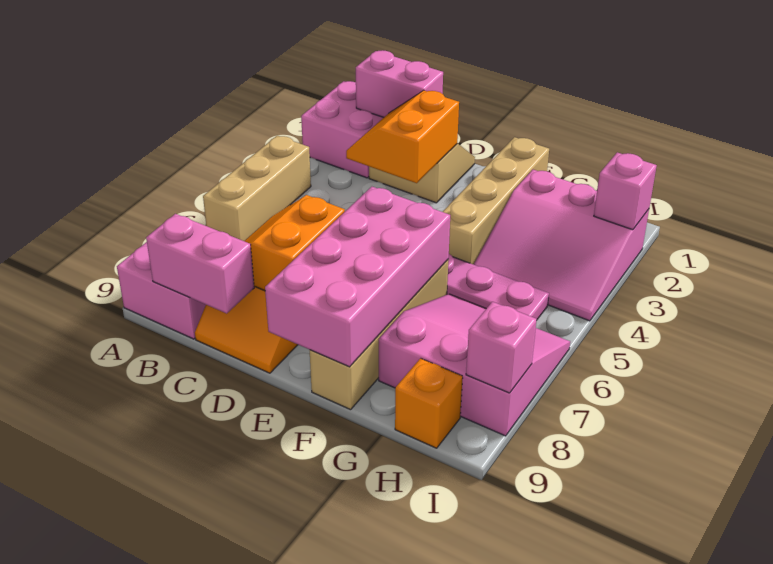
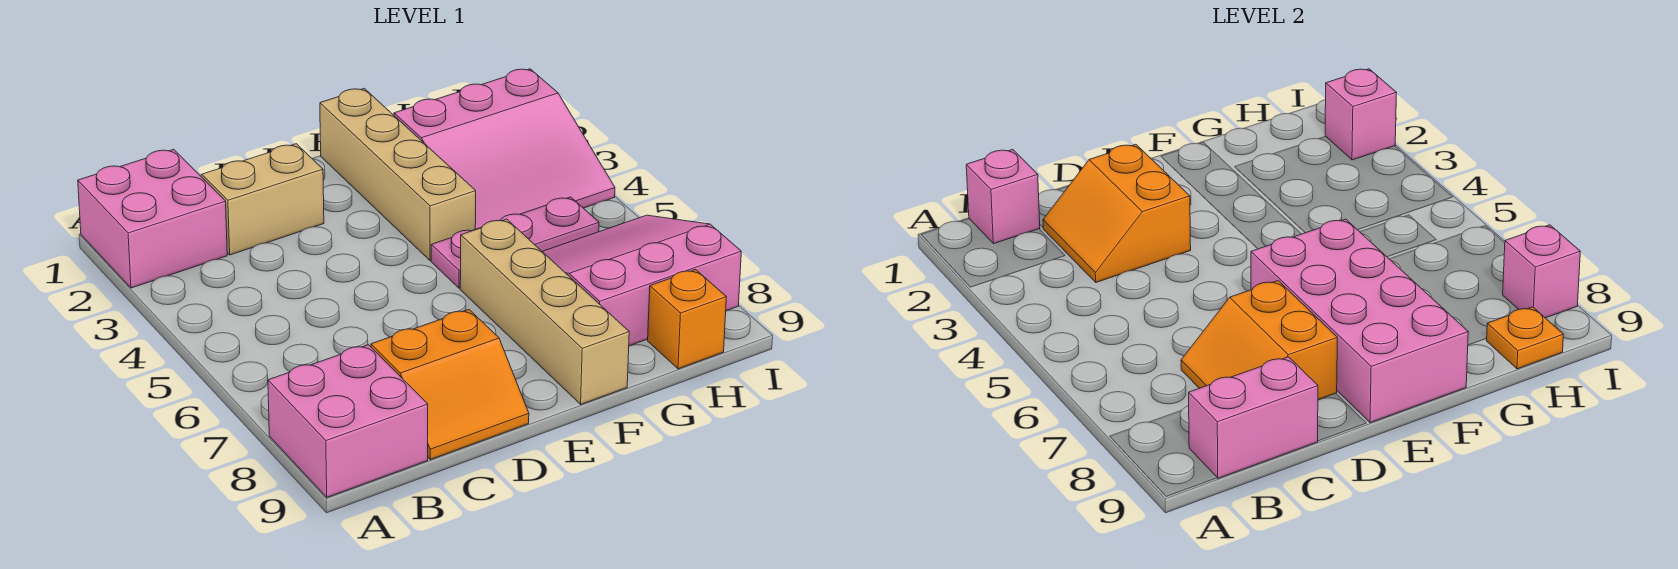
tan brick A4:A6 level 1 -> none
pink brick B1:C1 level 2 -> pink brick B1 level 2
none -> orange plate H9 level 2

